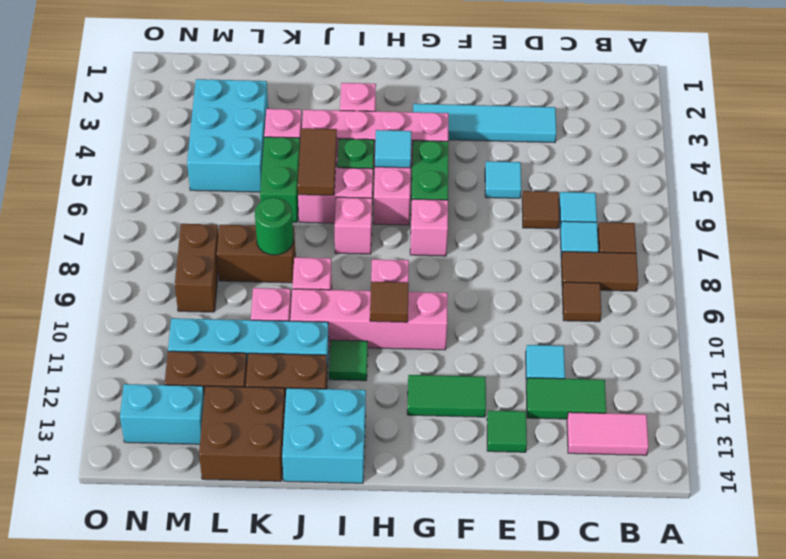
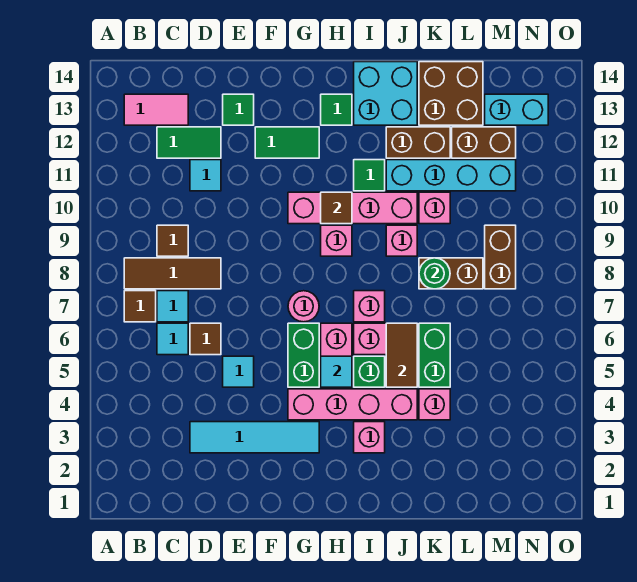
brown tile B8:C8 level 1 -> brown tile B8:D8 level 1
pink brick G7 level 1 -> pink round brick G7 level 1
none -> green tile H13 level 1
cyan brick L3:M5 level 1 -> none

